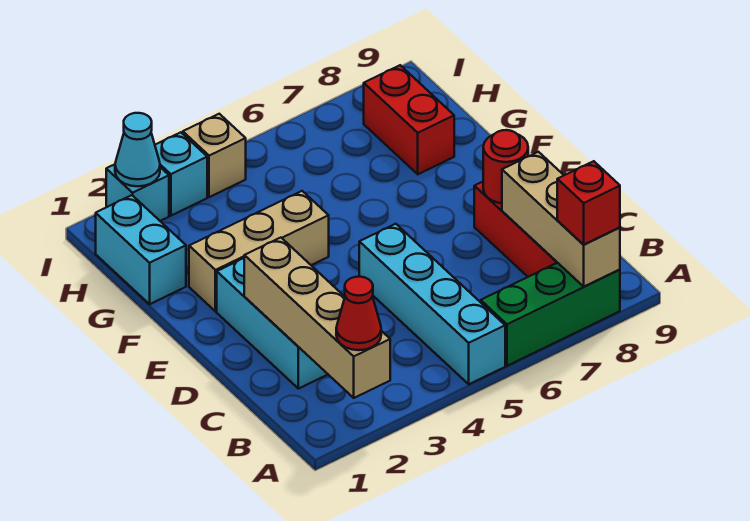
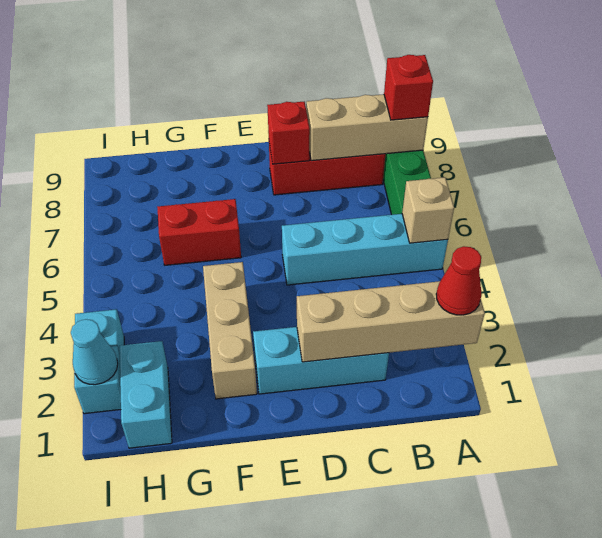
red round brick D8 level 2 -> red brick D8 level 2
cyan brick G1:H1 level 1 -> cyan brick H1:H2 level 1
red brick G8:H8 level 1 -> red brick F6:G6 level 1
tan brick I4 level 1 -> tan brick A5 level 2

